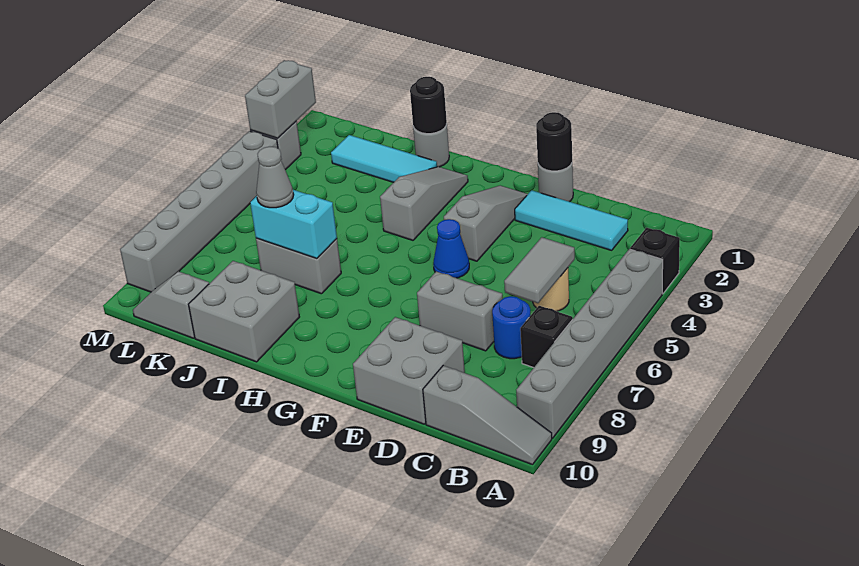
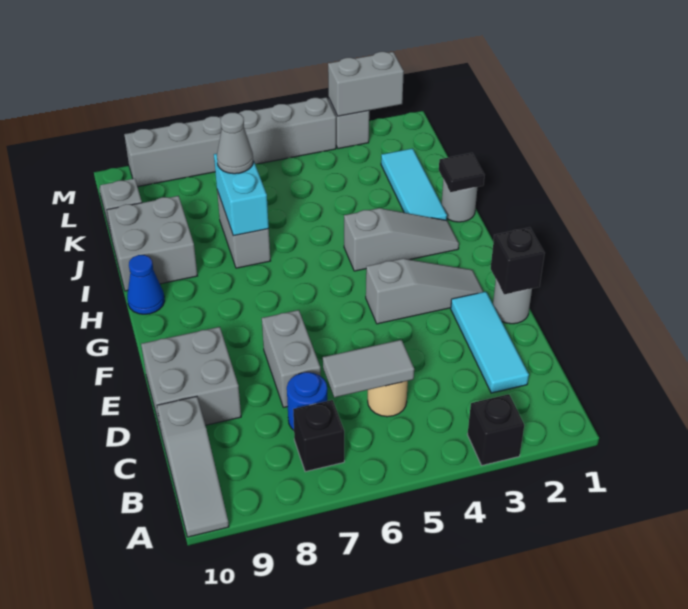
grey brick A4:A9 level 1 -> none
black round brick E1 level 2 -> black brick E1 level 2
blue cone F5 level 1 -> blue cone H10 level 1
black round brick I1 level 2 -> black tile I1 level 2

